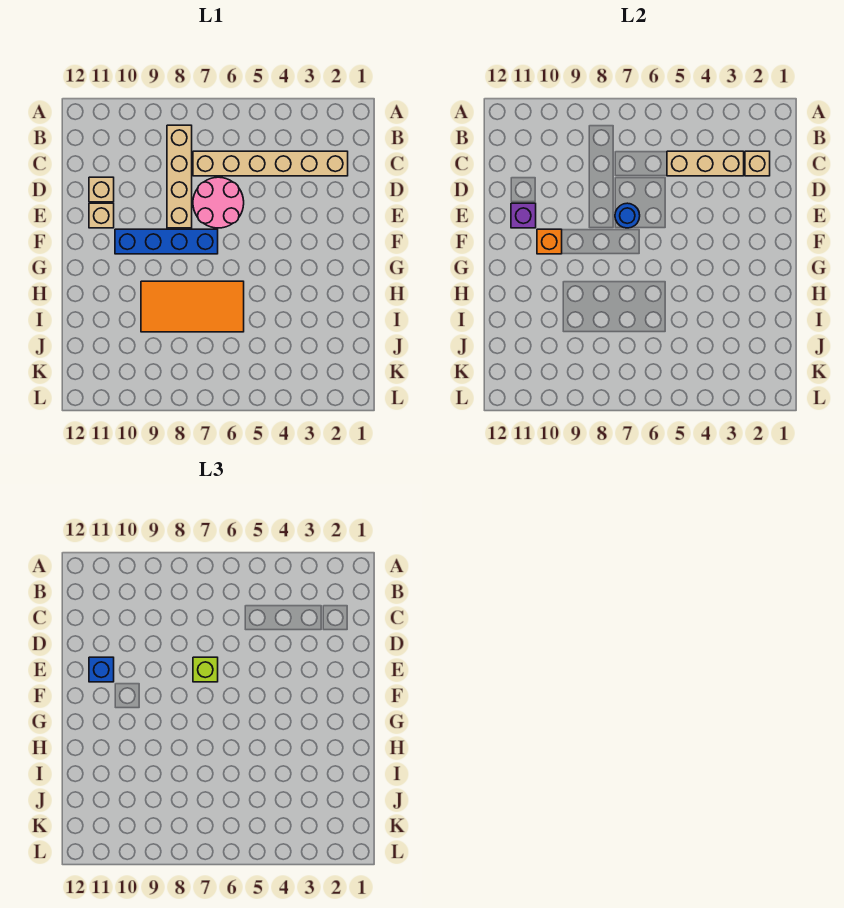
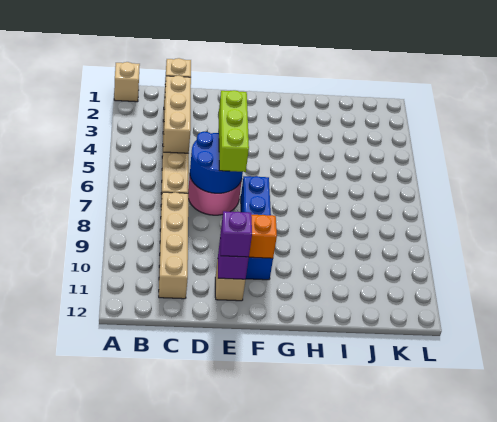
tan brick B8:E8 level 1 -> tan brick C8:C11 level 1
tan brick D11 level 1 -> tan brick A1 level 1
blue round brick E7 level 2 -> blue round brick D6:E7 level 2
lime brick E7 level 3 -> lime brick E5:E7 level 3
blue brick E11 level 3 -> purple brick E11 level 3
orange tile H6:I9 level 1 -> none

